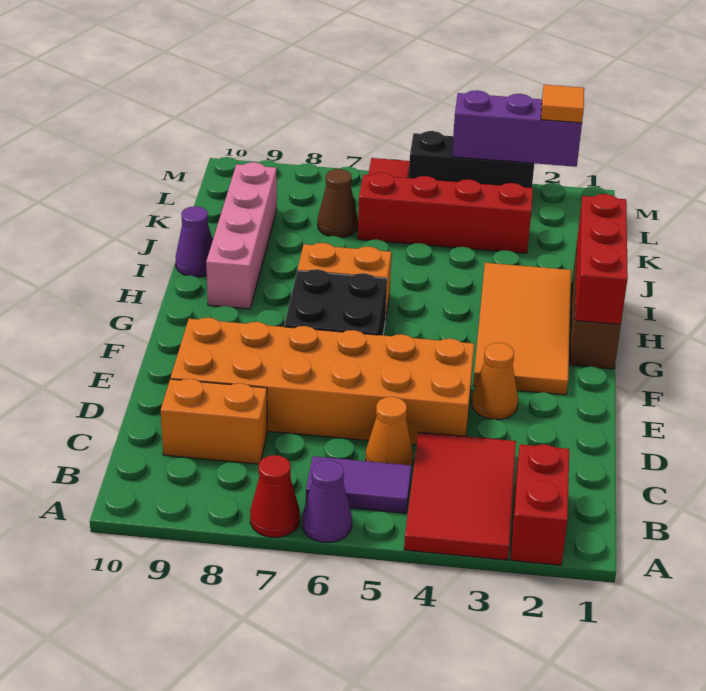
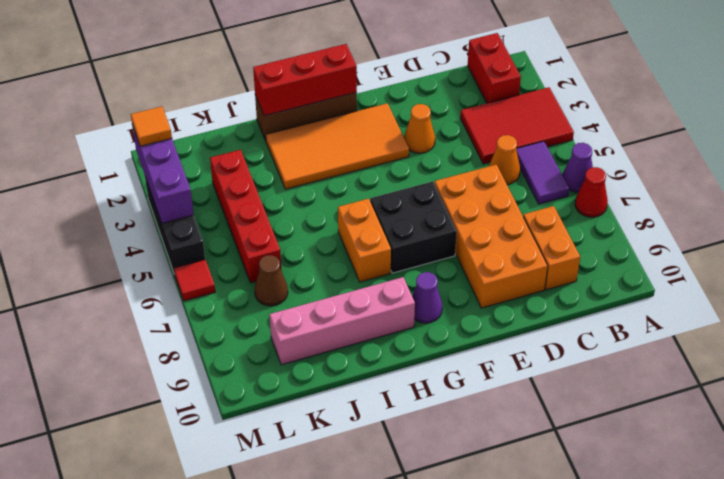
red brick A2:B2 level 1 -> red brick B1:B2 level 1
orange brick D4:E9 level 1 -> orange brick D6:E9 level 1
purple cone I10 level 1 -> purple cone G9 level 1

